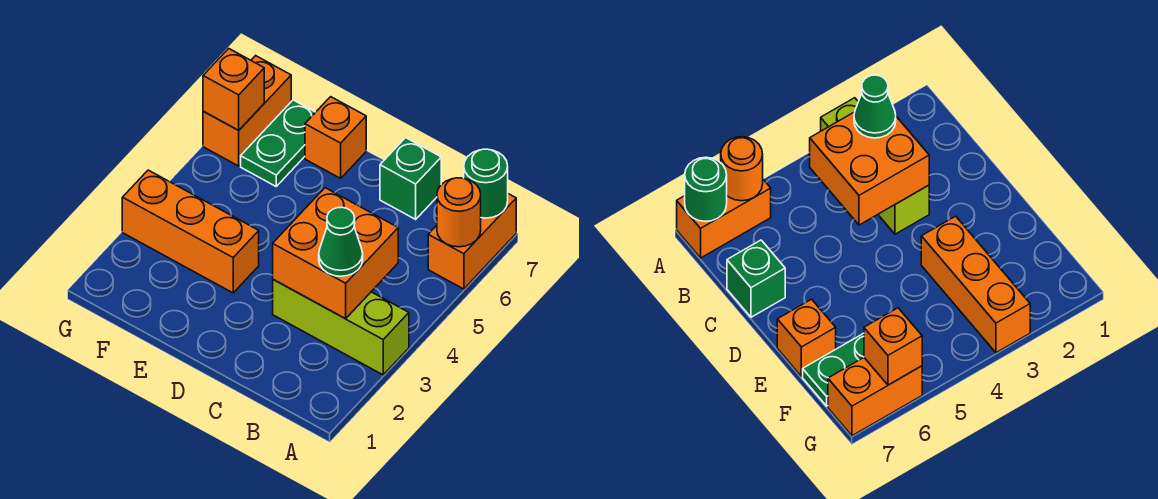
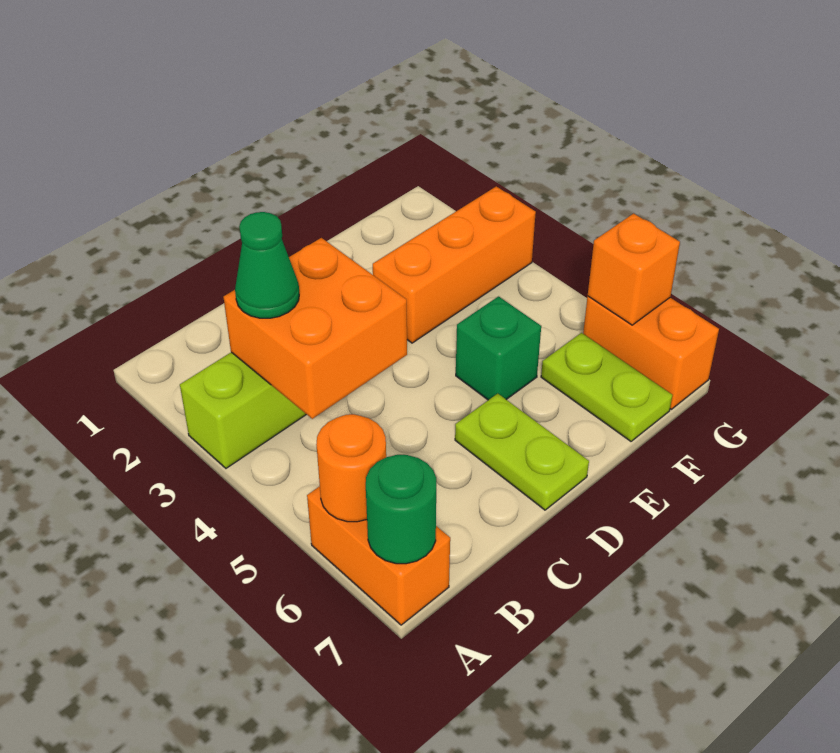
green brick C7 level 1 -> green brick E5 level 1
none -> lime plate D6:D7 level 1
orange brick E7 level 1 -> none
green plate F6:F7 level 1 -> lime plate F6:F7 level 1

